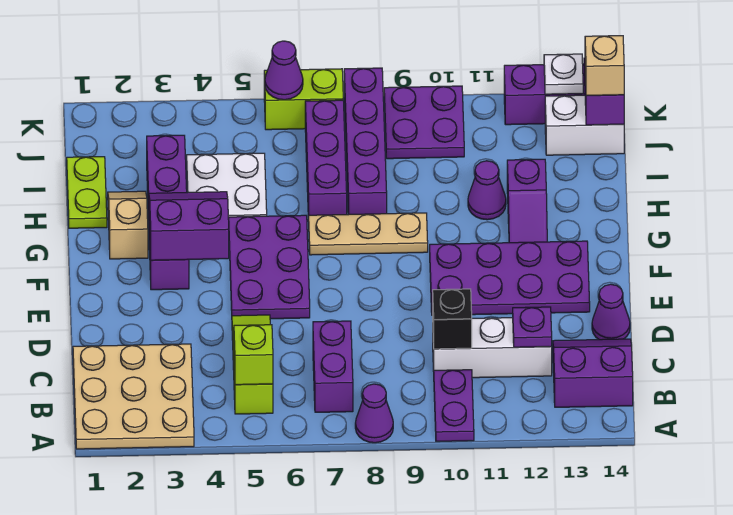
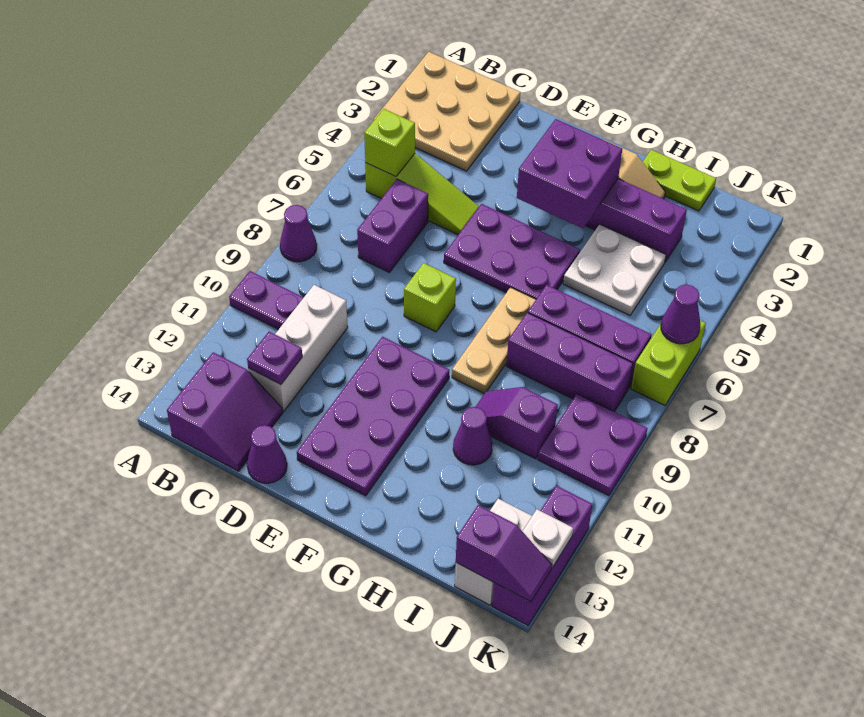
purple brick B7:C7 level 1 -> purple brick C6:C7 level 1
black brick C10 level 2 -> none
none -> lime brick E8 level 1
purple slope F3:G4 level 2 top F -> purple brick F3:G4 level 2
purple slope G12:H12 level 1 top H -> purple slope H10:I10 level 1 top I
purple brick H8:K8 level 1 -> purple brick H8:J8 level 1
tan brick J14 level 3 -> none

